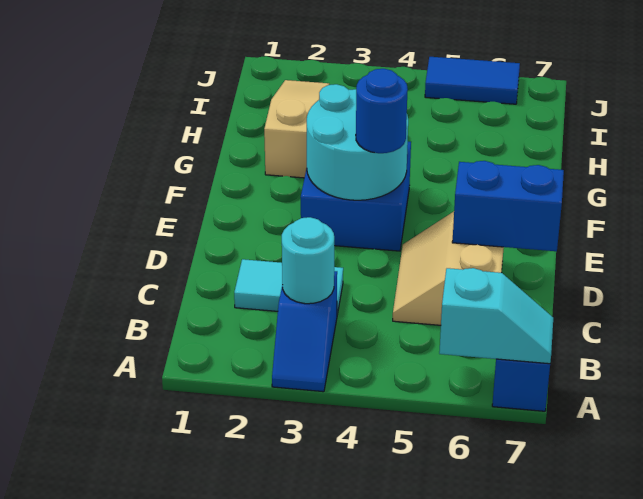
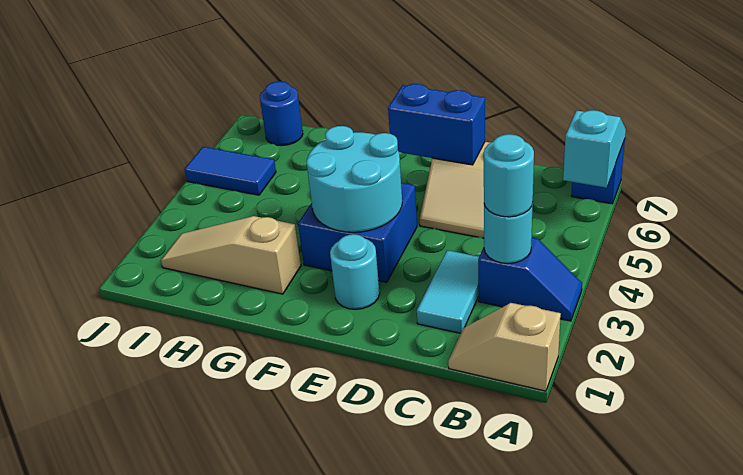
none -> tan slope A1:B1 level 1 top A
none -> cyan round brick B3 level 3
blue brick D6:D7 level 2 -> blue brick D6:E6 level 2
none -> cyan round brick E2 level 1
blue round brick E4 level 3 -> blue round brick I7 level 1
blue tile J5:J6 level 1 -> blue tile I5:J5 level 1

